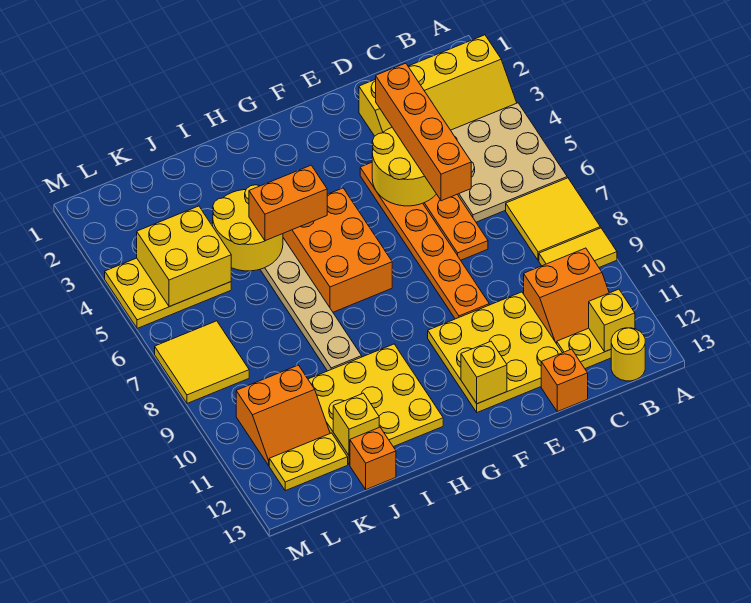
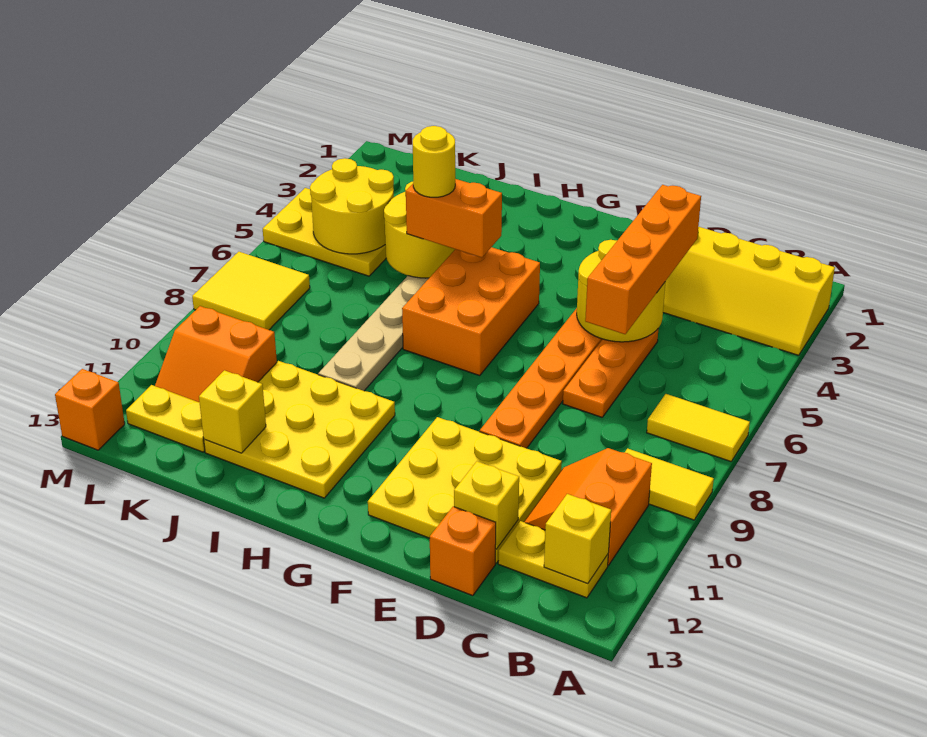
tan plate A4:C6 level 1 -> none
yellow tile A7:B8 level 1 -> yellow tile A7:B7 level 1
orange slope B10:C11 level 1 top 10 -> orange slope B10:C11 level 1 top B
yellow round brick B13 level 1 -> yellow round brick I5 level 4
yellow brick F12 level 2 -> yellow brick D12 level 2
orange brick J13 level 1 -> orange brick M13 level 1
yellow brick K4:L5 level 2 -> yellow round brick K4:L5 level 2

